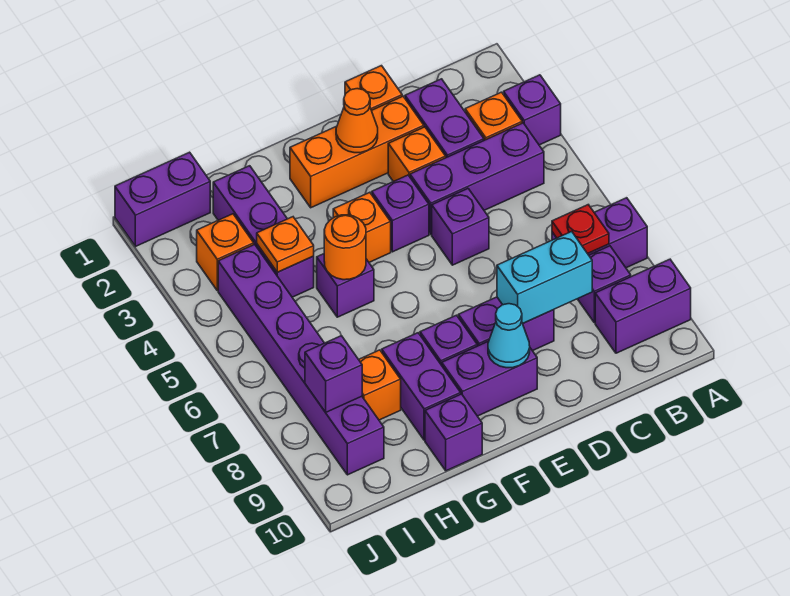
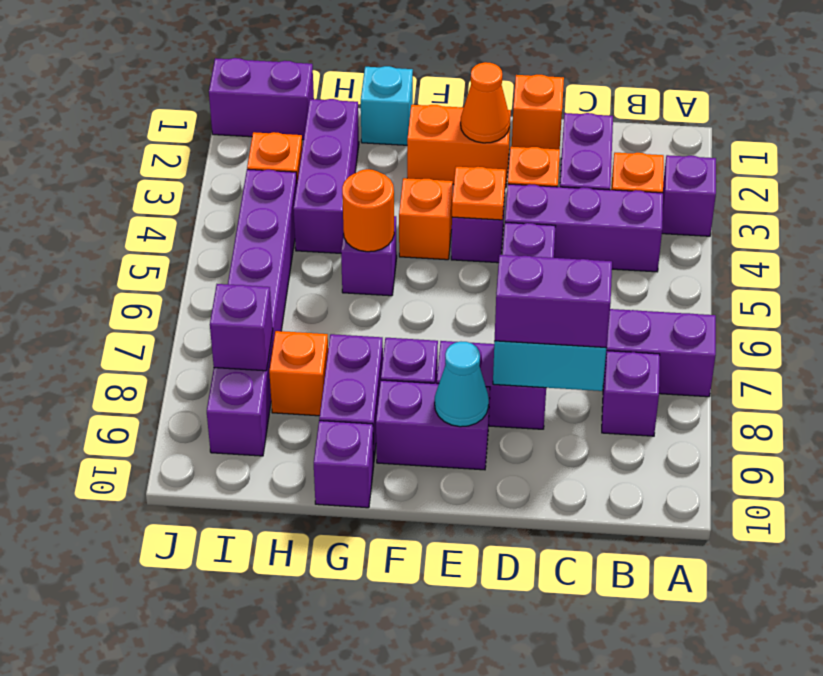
purple brick A9:B9 level 1 -> purple brick C8:D8 level 3
red plate B7 level 2 -> none
orange brick D2:F2 level 1 -> orange brick E2:F2 level 1
none -> cyan brick G1 level 1
orange plate H4 level 2 -> orange plate E4 level 2

